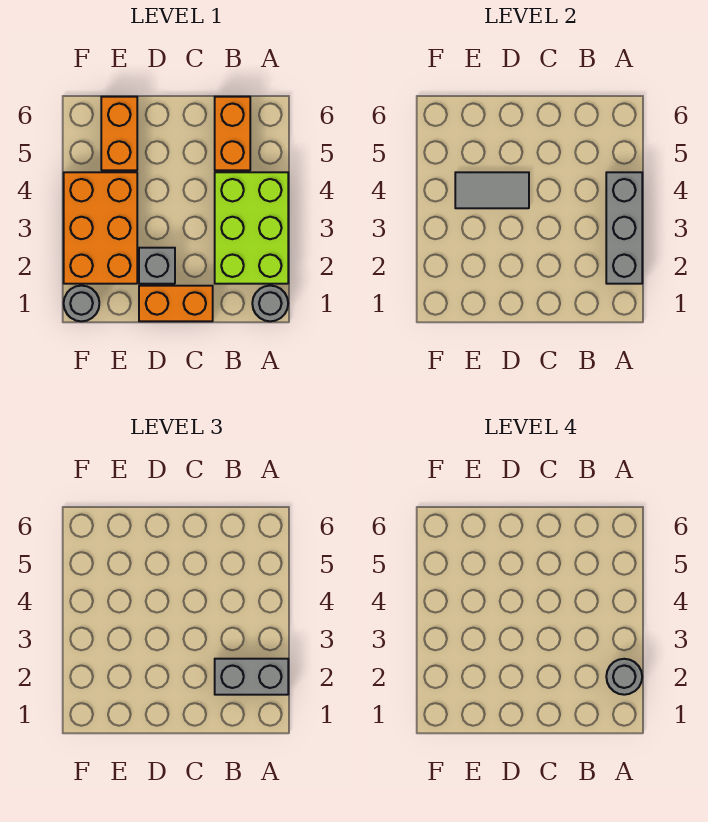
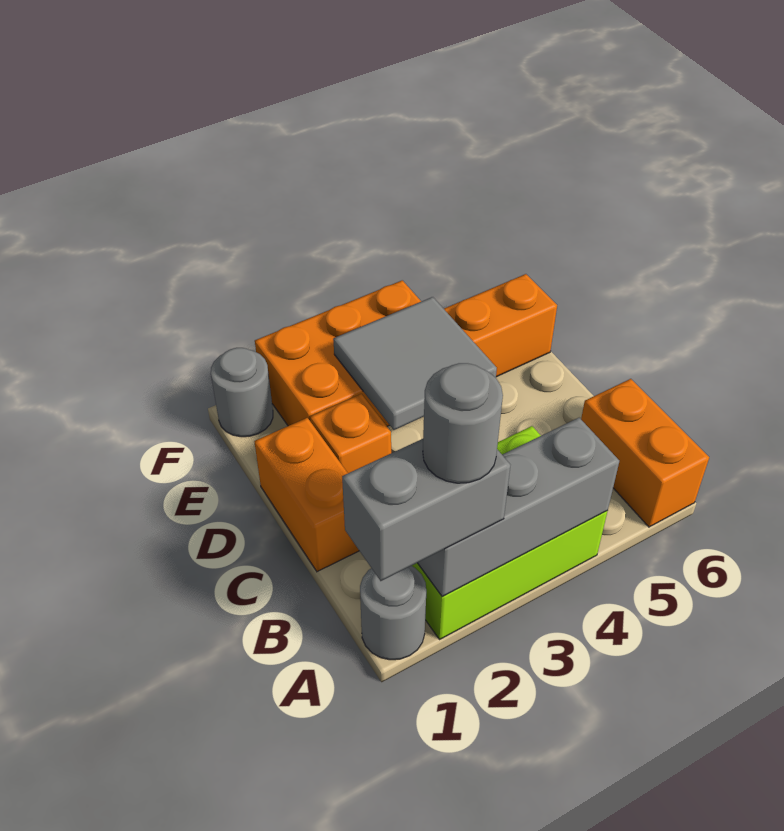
grey brick A2:B2 level 3 -> grey brick A1:A2 level 3
orange brick B5:B6 level 1 -> orange brick A6:B6 level 1
grey brick D2 level 1 -> orange brick D2 level 1
grey tile D4:E4 level 2 -> grey tile D3:E4 level 2

